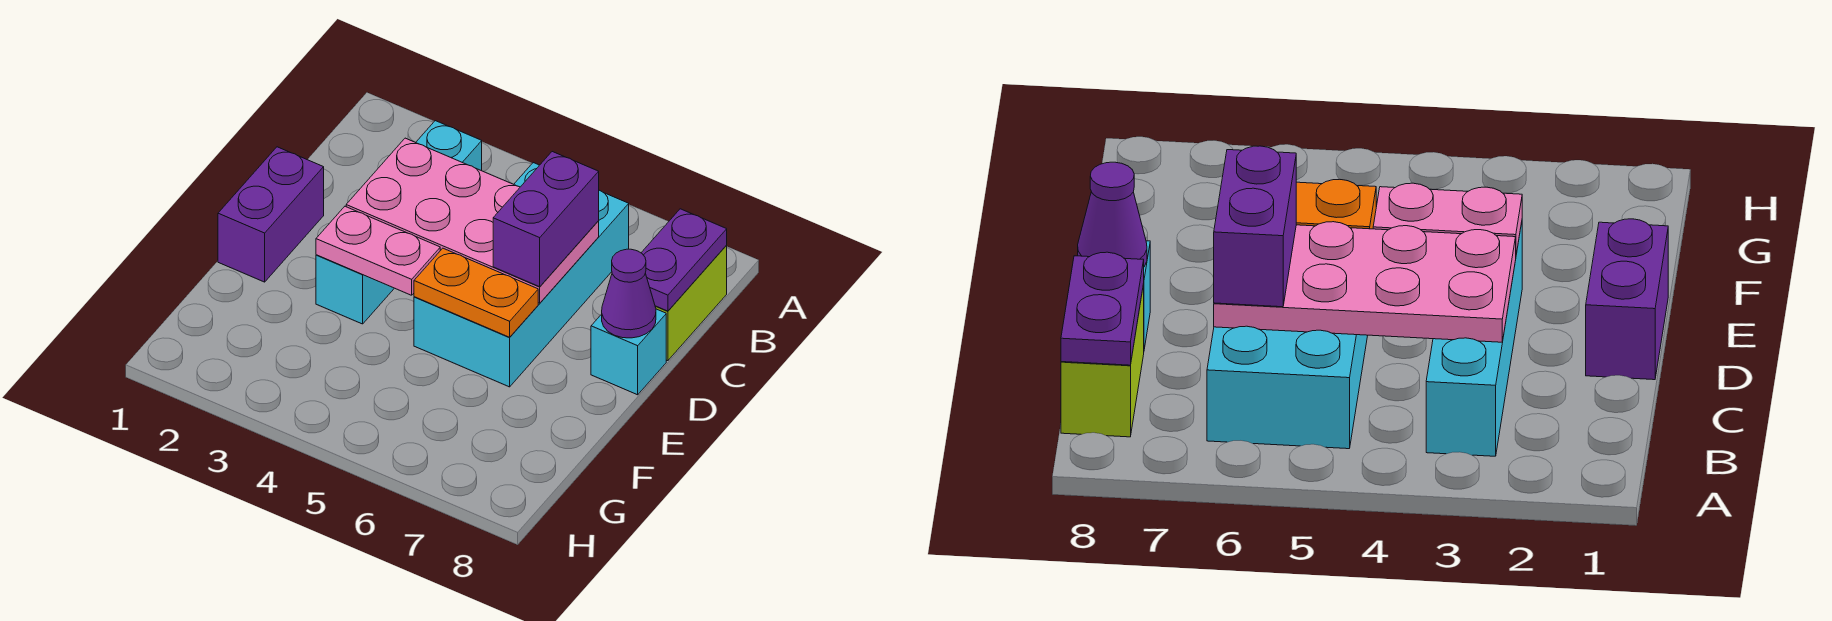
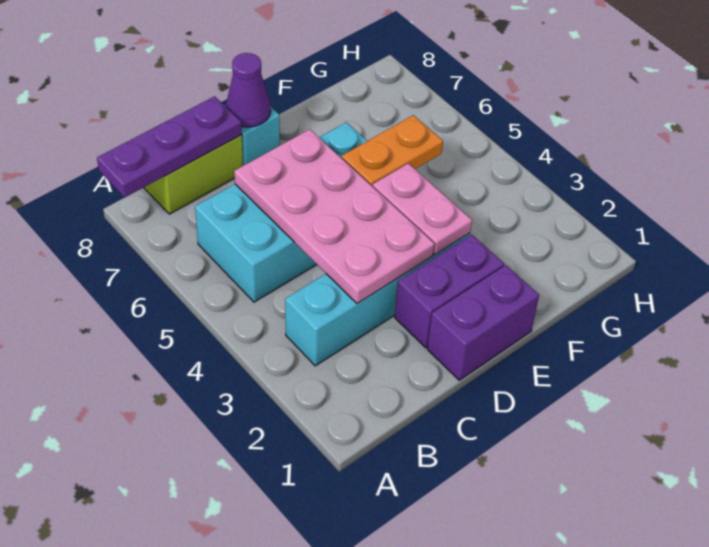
purple plate B8:C8 level 2 -> purple plate A8:C8 level 2
purple brick C6:D6 level 3 -> purple brick D2:E2 level 1
orange plate E5:E6 level 2 -> orange plate E5:F5 level 2

